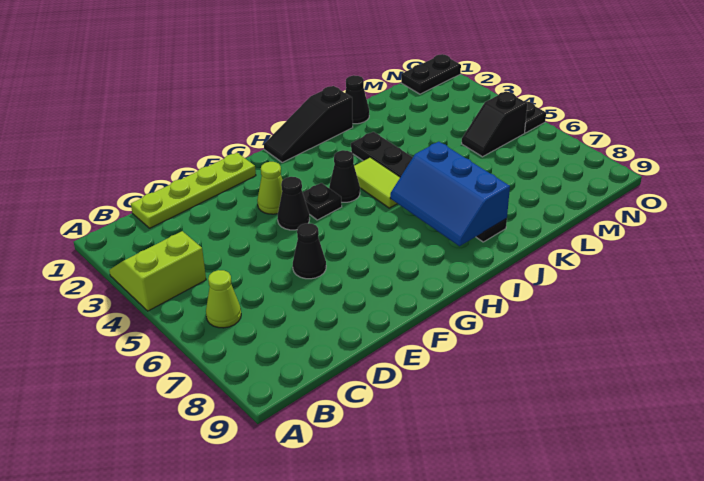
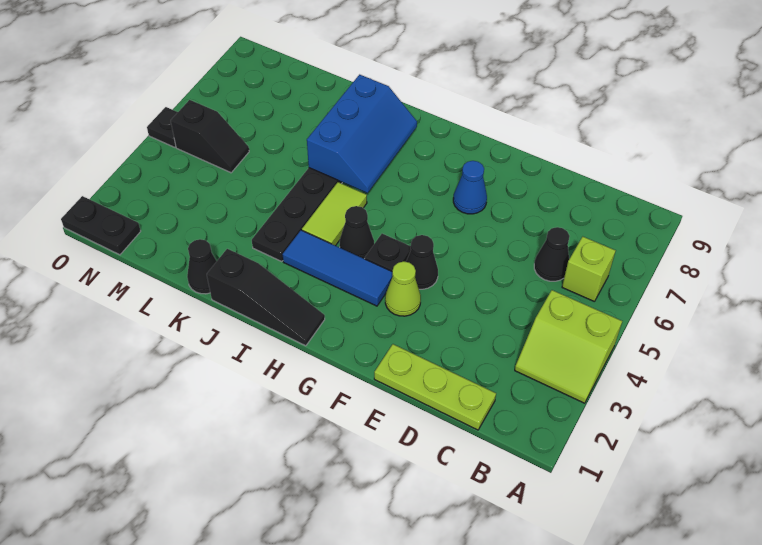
lime cone B6 level 1 -> lime brick B6 level 1
lime plate C1:F1 level 1 -> lime plate C1:E1 level 1
black cone E6 level 1 -> black cone C6 level 1
none -> blue cone F7 level 1
none -> blue tile G3:I3 level 1

